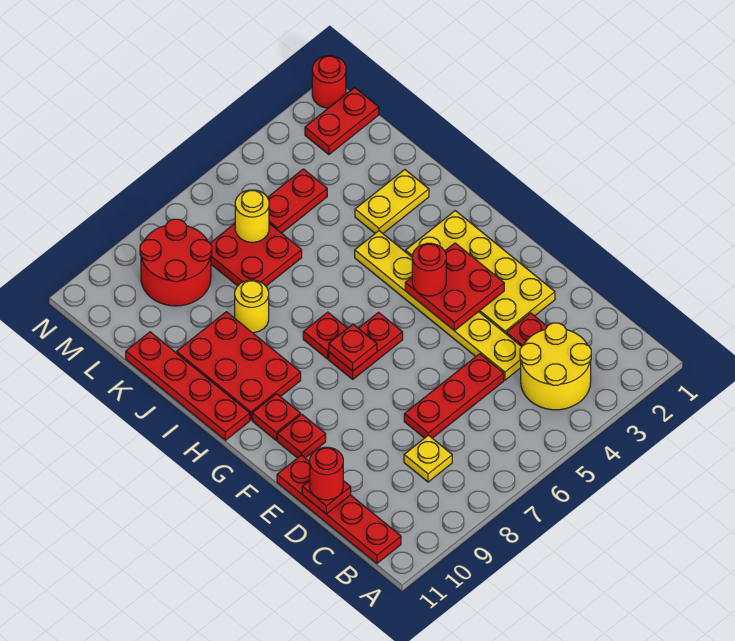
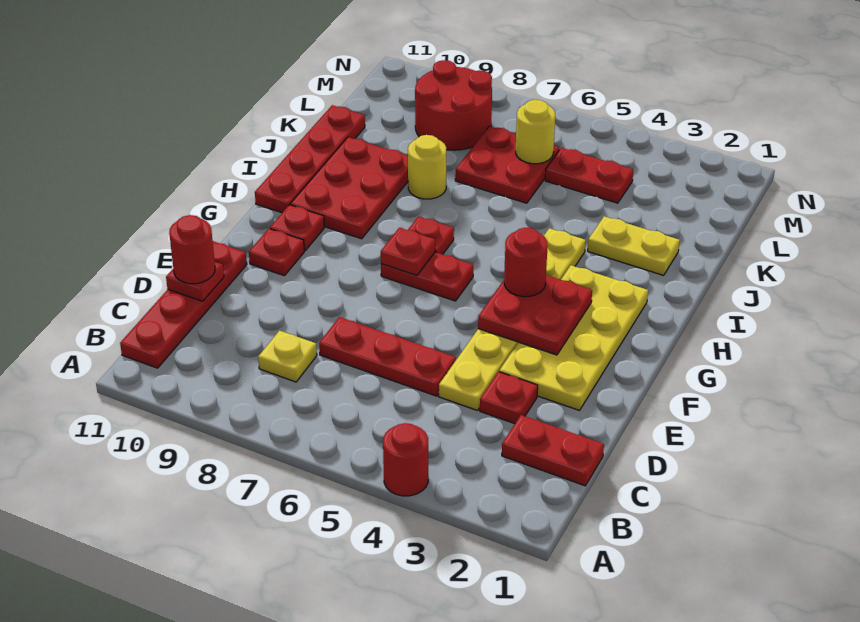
yellow round brick B3:C4 level 1 -> none
red plate M1:M2 level 1 -> red plate C1:C2 level 1
red round brick N1 level 1 -> red round brick A4 level 1

